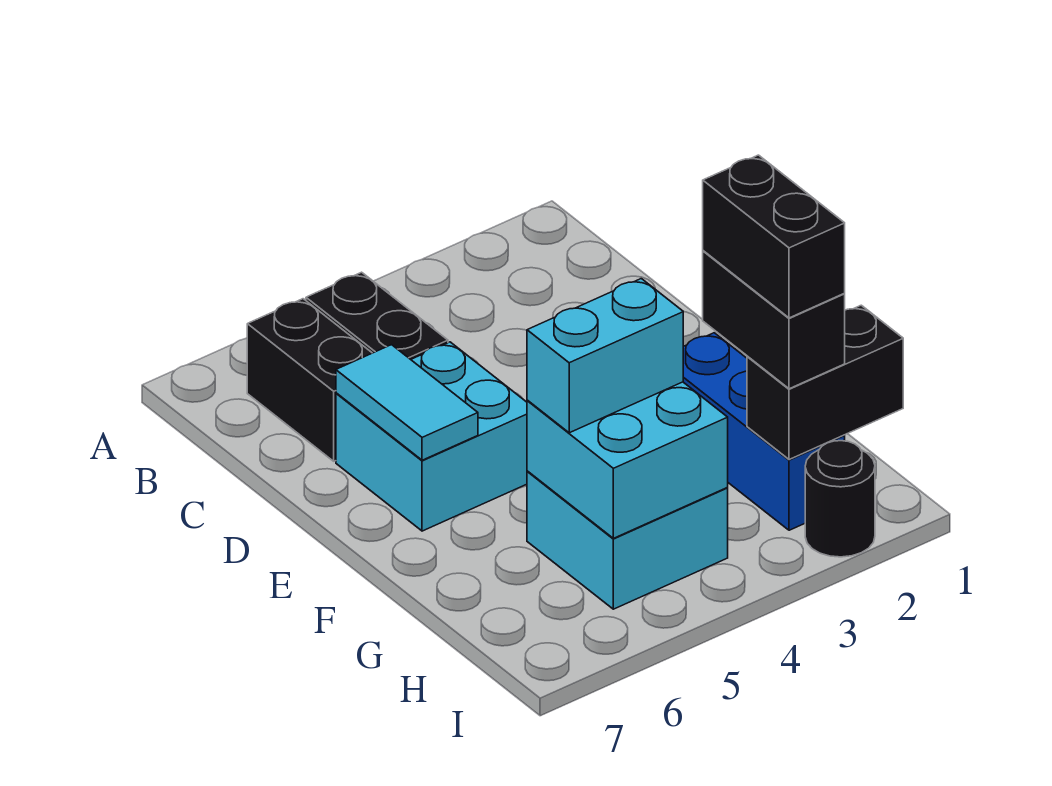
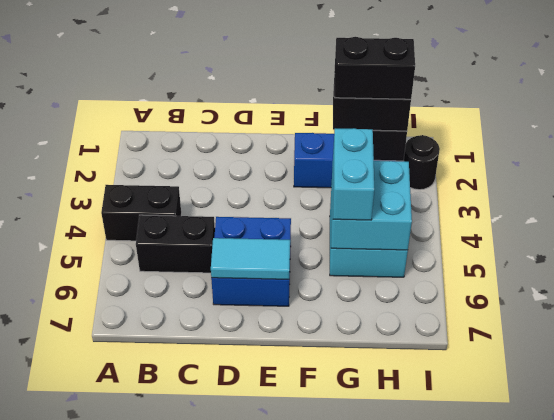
black brick B6:C6 level 1 -> black brick A4:B4 level 1
cyan brick D5:E6 level 1 -> blue brick D5:E6 level 1

